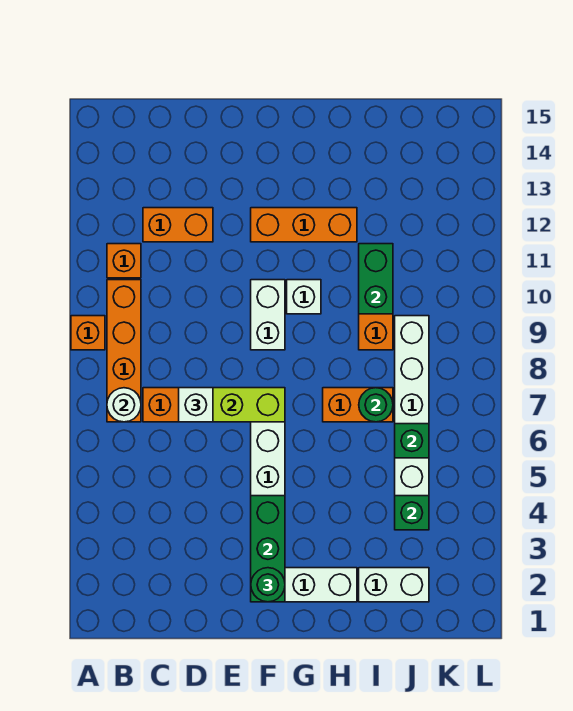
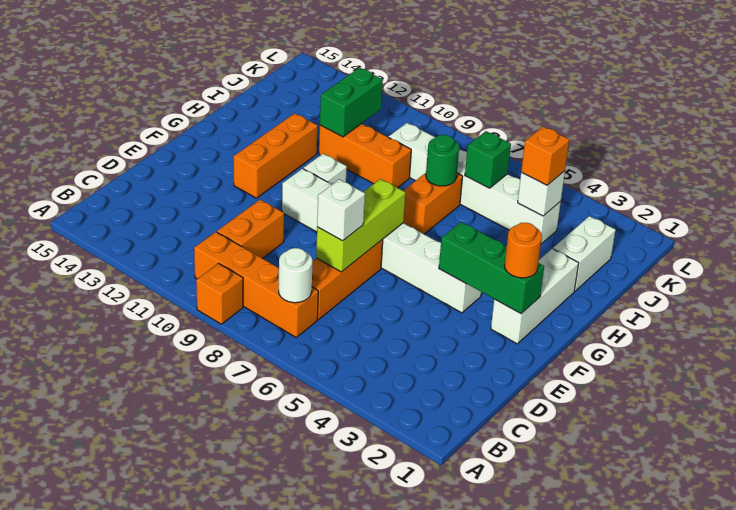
orange brick B11 level 1 -> orange brick J4 level 3
orange brick C12:D12 level 1 -> orange brick C10:D10 level 1
green round brick F2 level 3 -> orange round brick F2 level 3
green brick I10:I11 level 2 -> green brick I11:J11 level 2
green brick J4 level 2 -> white brick J4 level 2

